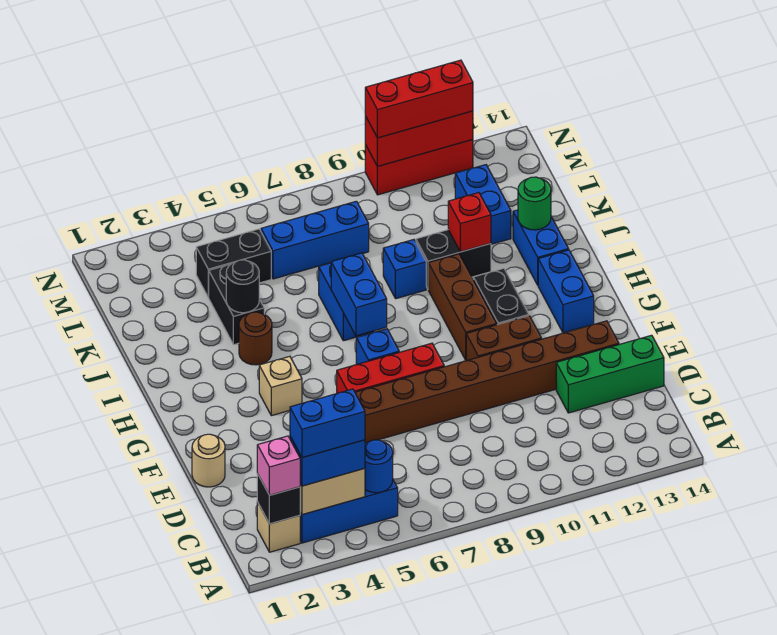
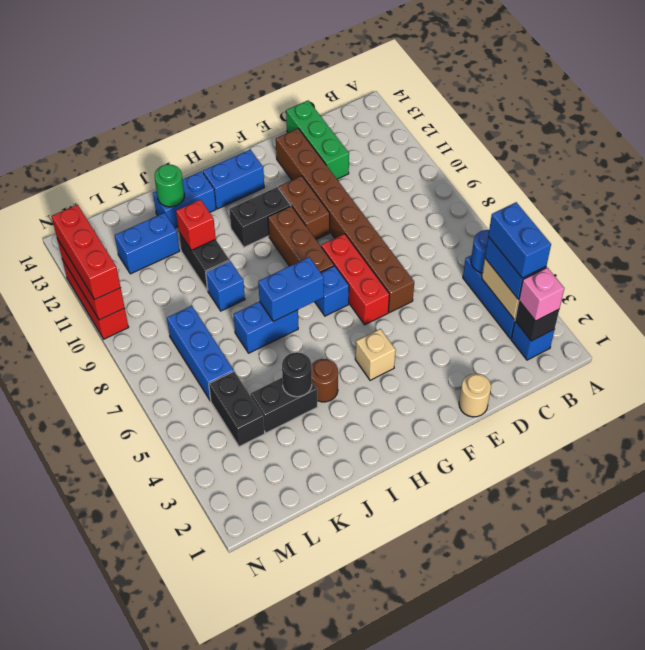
tan brick B2 level 1 -> blue brick B2 level 1
brown brick G10:I10 level 1 -> brown brick G8:G10 level 1

